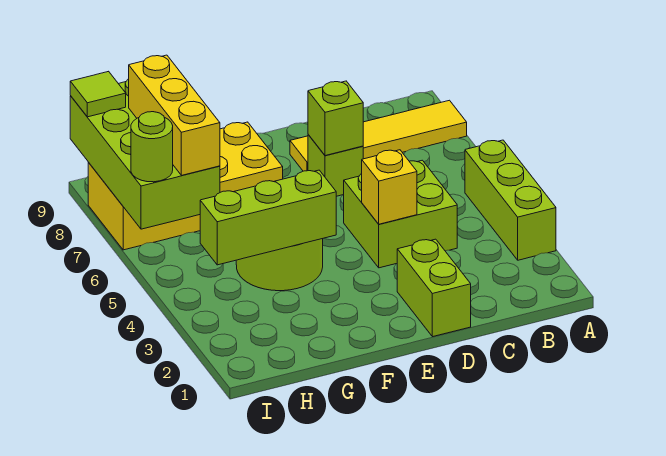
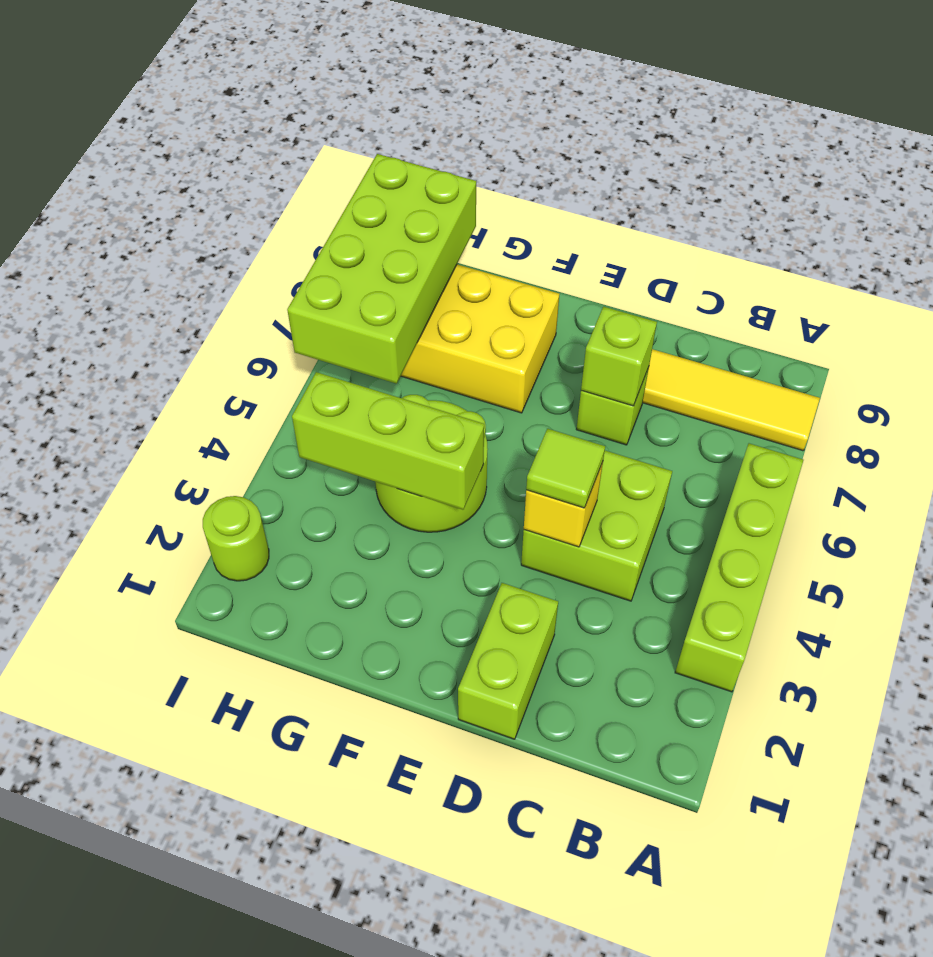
lime brick A3:A5 level 1 -> lime brick A3:A6 level 1
yellow brick H6:H8 level 3 -> none
lime round brick I6 level 3 -> lime round brick I2 level 1
lime tile I9 level 3 -> lime tile D4 level 3

